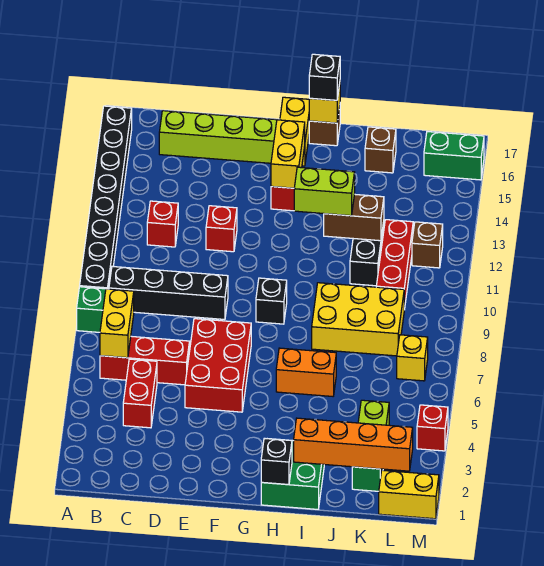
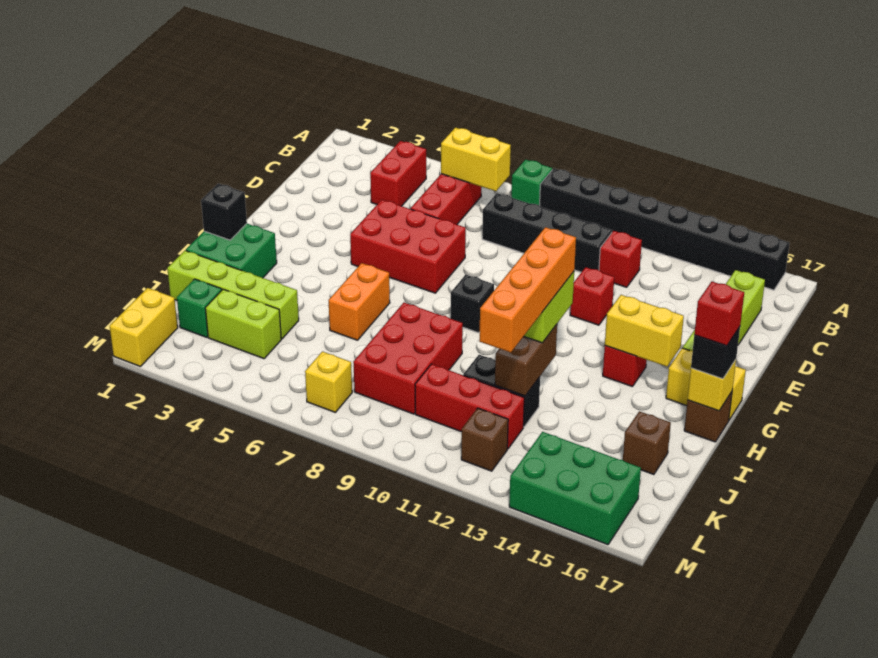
black brick B9:E9 level 1 -> black brick C8:C11 level 1
red brick C4:C5 level 1 -> red brick B4:C4 level 1
orange brick I2:L2 level 2 -> orange brick H12:K12 level 4
yellow brick I8:K9 level 1 -> red brick I8:K9 level 1
none -> lime brick J1:J4 level 1
green brick L16:M16 level 1 -> green brick L14:M16 level 1
red brick M4 level 1 -> red brick H17 level 4

